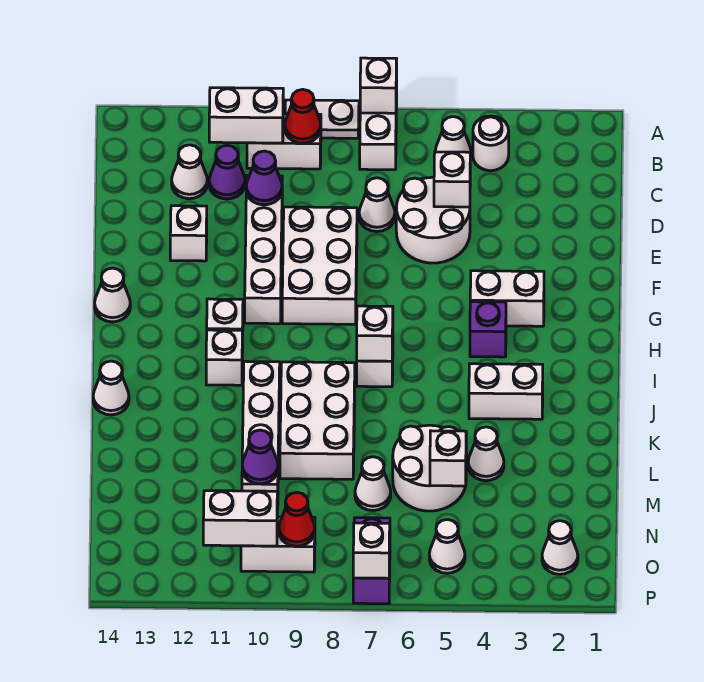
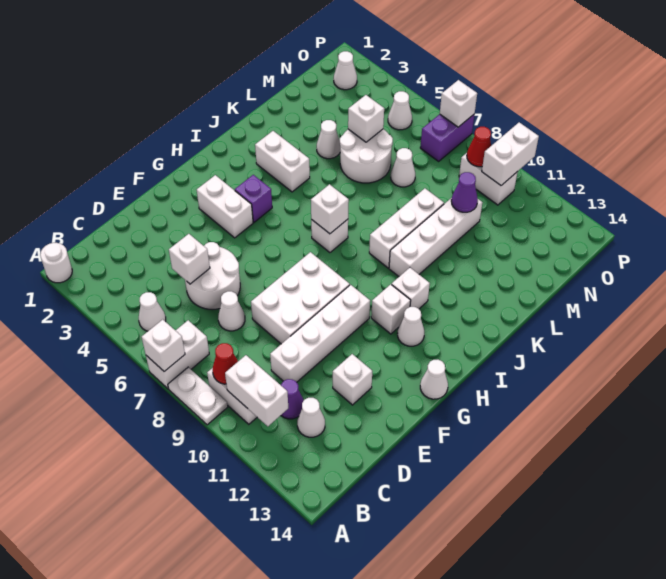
white round brick B4 level 1 -> white round brick A1 level 1
purple cone D10 level 2 -> none
white brick J8:L9 level 1 -> white brick J9:L9 level 1
white cone J14 level 1 -> white cone H12 level 1
white brick O10:O11 level 2 -> white brick O10:P10 level 2

